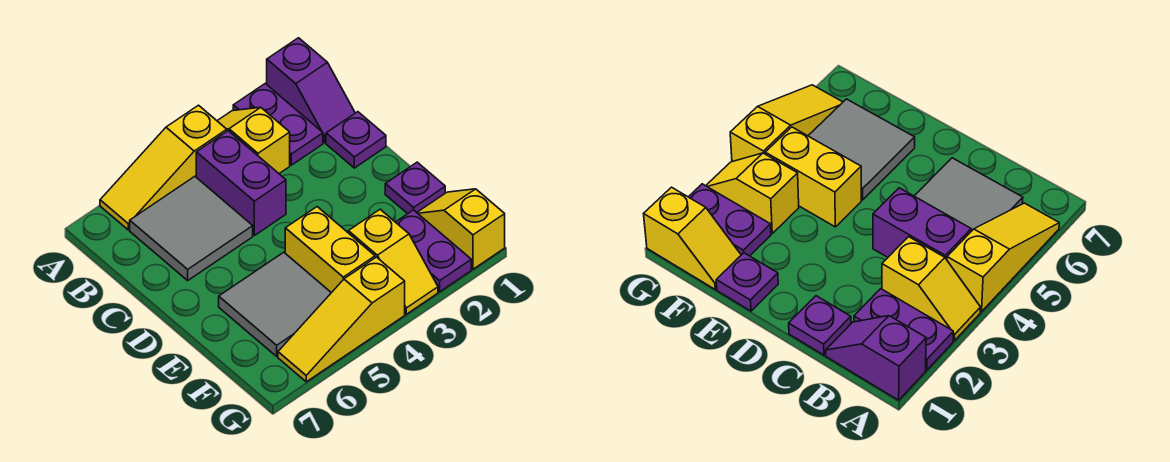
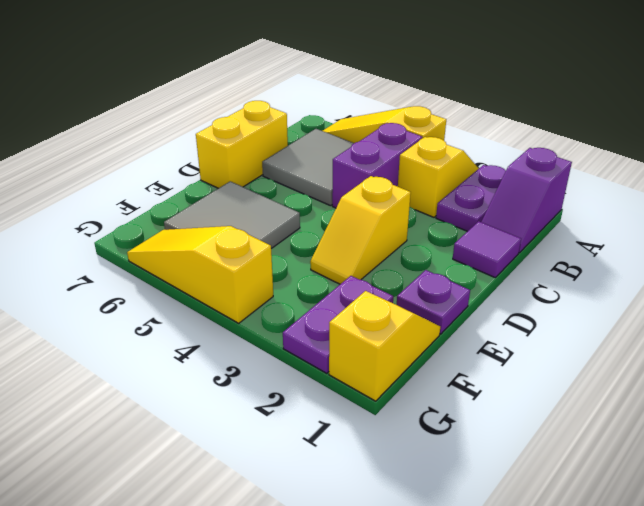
purple plate C1 level 1 -> purple tile C1 level 1
yellow brick E4:F4 level 1 -> yellow brick C7:D7 level 1
yellow slope F3:G3 level 1 top F -> yellow slope D3:E3 level 1 top D

